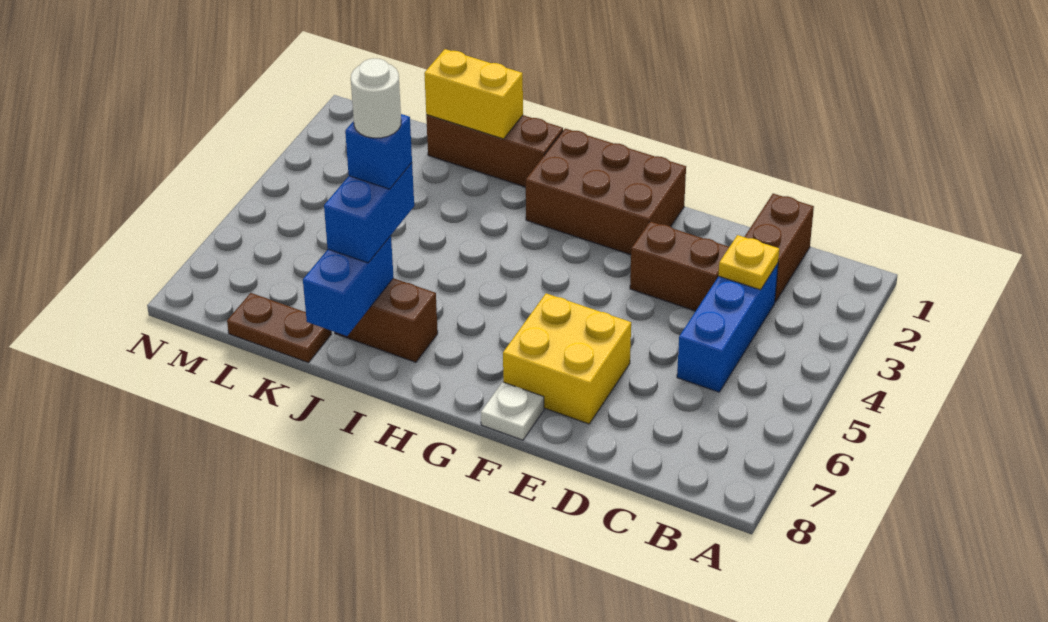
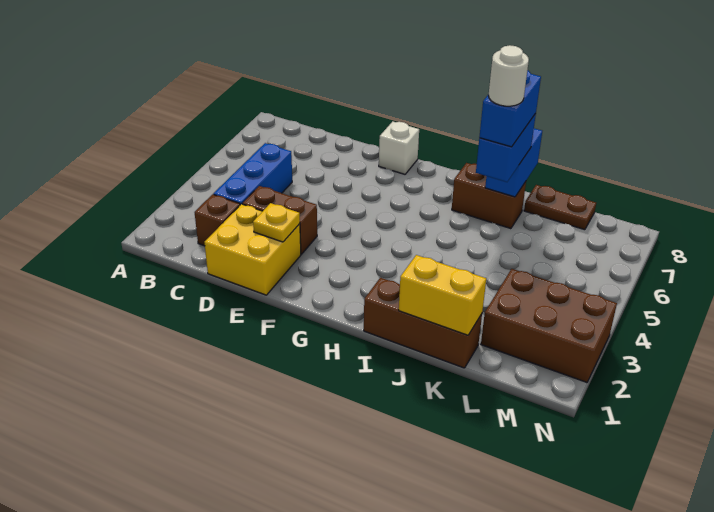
brown brick C1:C2 level 1 -> brown brick C2 level 1
yellow plate C3 level 2 -> yellow plate E2 level 2
yellow brick E6:F7 level 1 -> yellow brick D1:E2 level 1
brown brick F1:H2 level 1 -> brown brick L2:N3 level 1
white plate F8 level 1 -> white brick F8 level 1
blue brick J6 level 4 -> blue brick J6:J7 level 4

